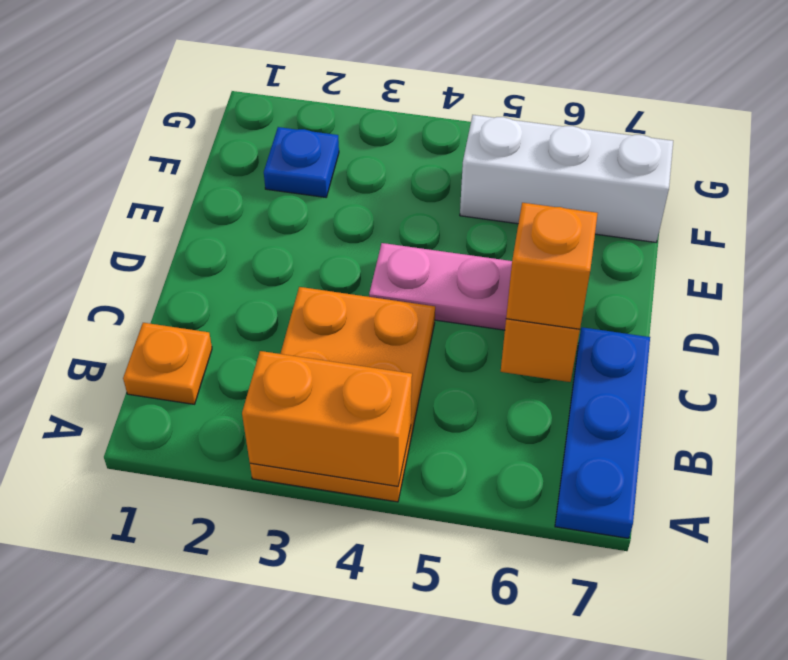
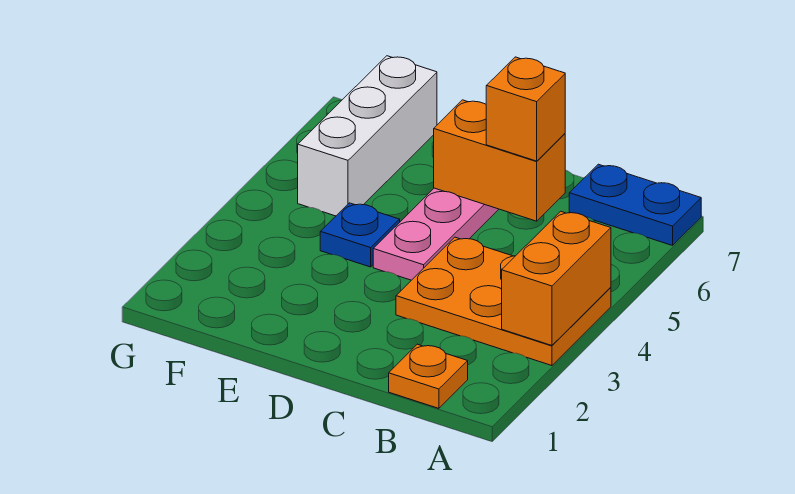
blue plate A7:C7 level 1 -> blue plate A7:B7 level 1
blue plate F2 level 1 -> blue plate E4 level 1

